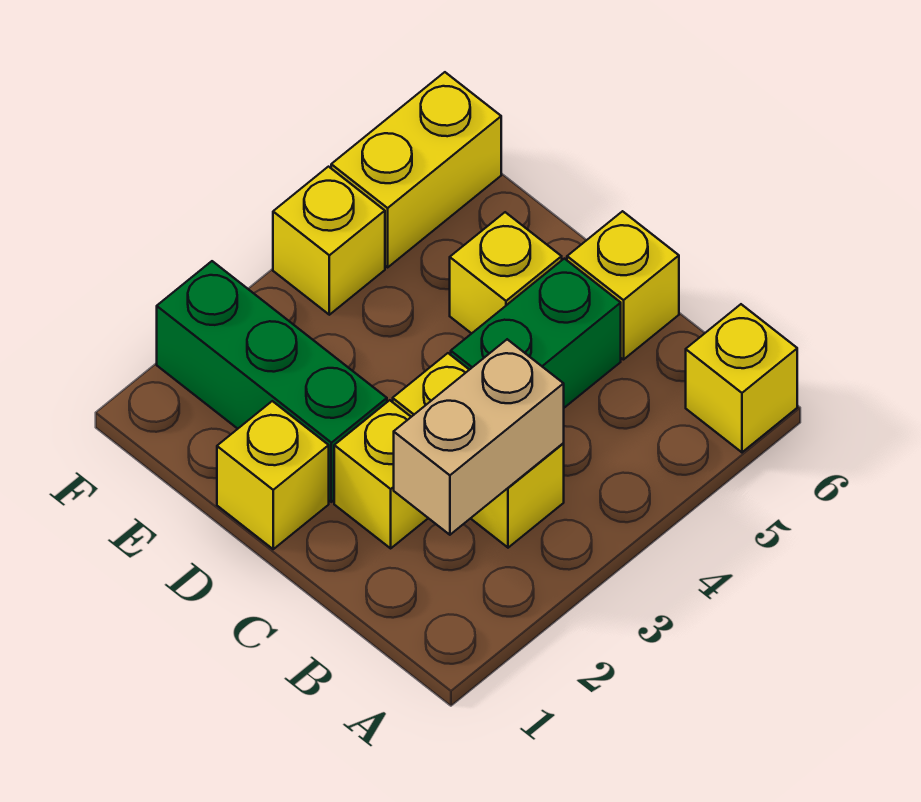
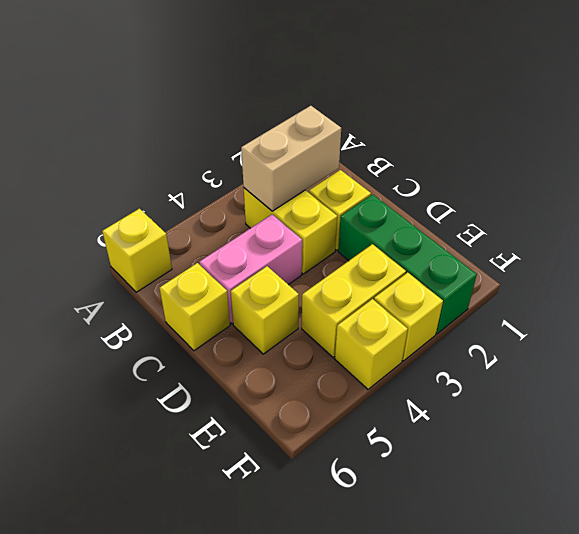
green brick C4:C5 level 1 -> pink brick C4:C5 level 1
yellow brick D1 level 1 -> yellow brick F3 level 1
yellow brick F5:F6 level 1 -> yellow brick E3:E4 level 1

